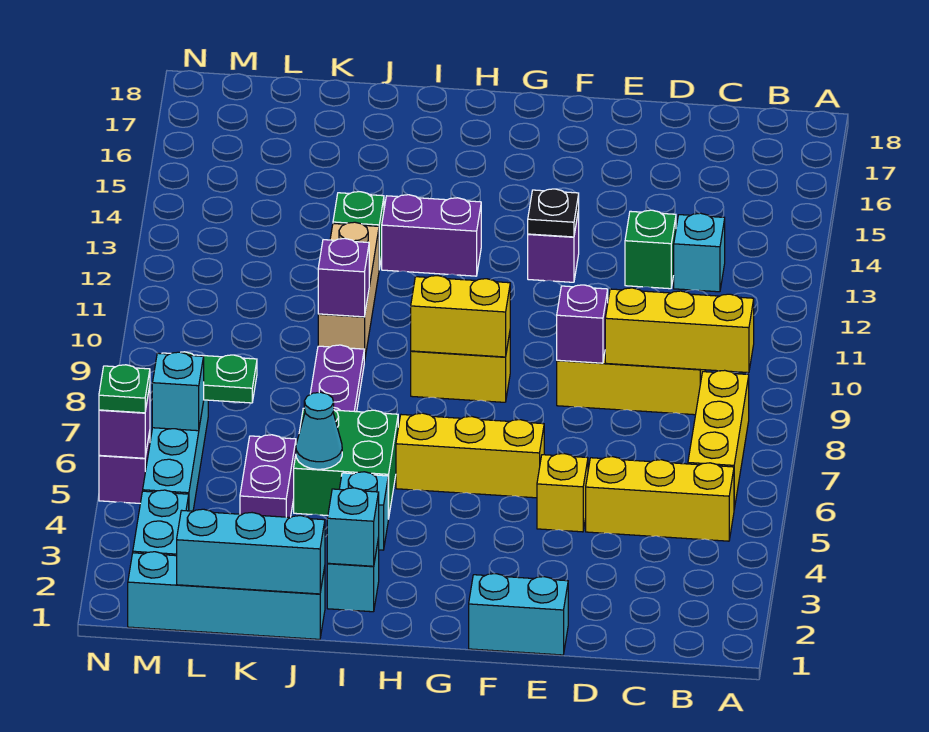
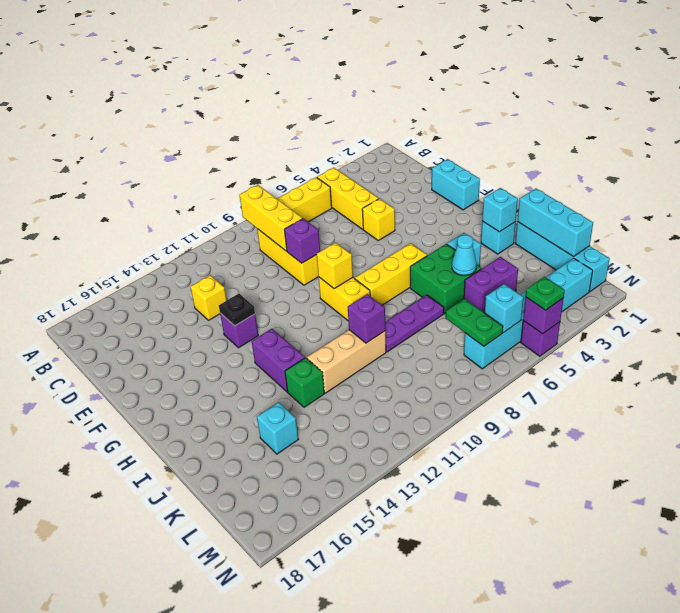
cyan brick C13 level 1 -> cyan brick K15 level 1
green brick D13 level 1 -> yellow brick D13 level 1
yellow brick F6:H6 level 1 -> yellow brick H6:H8 level 1
yellow brick G9:H9 level 2 -> yellow brick G9 level 2

